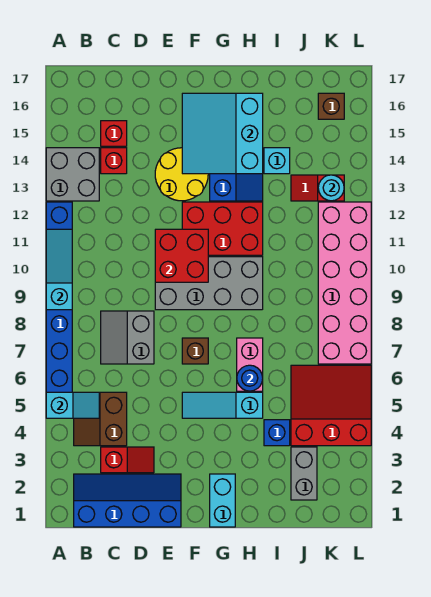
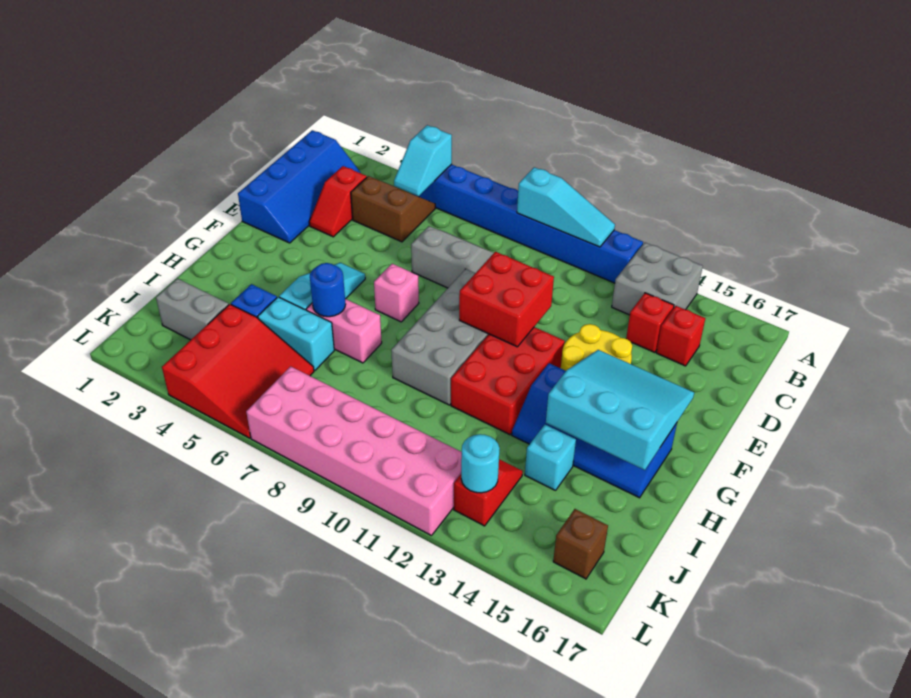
brown brick F7 level 1 -> pink brick F7 level 1
cyan brick G1:G2 level 1 -> cyan brick I5:I6 level 1

